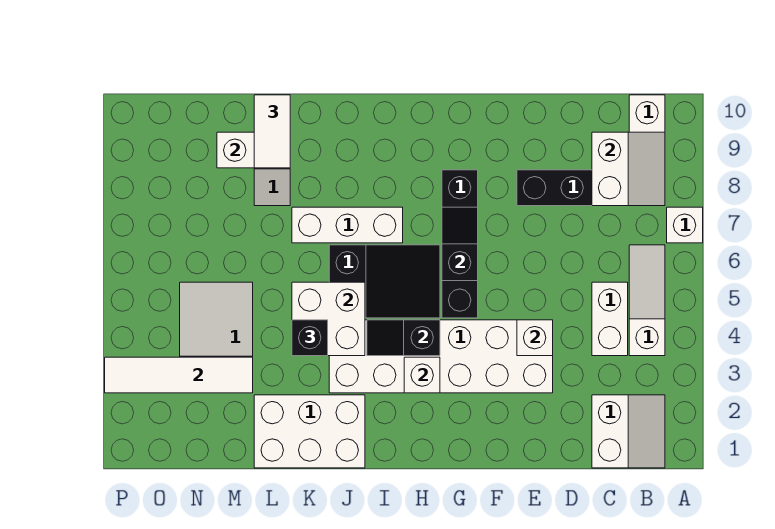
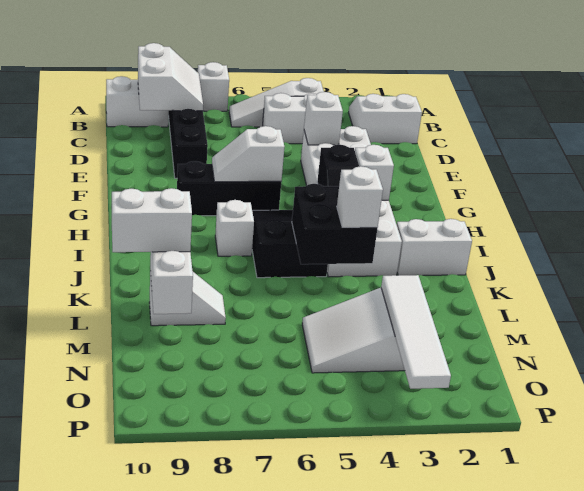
white slope B8:C9 level 2 top C -> white slope B8:C9 level 2 top 9
black brick G5:G8 level 1 -> black brick G6:G8 level 1
black slope G6:G7 level 2 top 6 -> white slope G6:G7 level 2 top 6
white brick I7:K7 level 1 -> white brick I7 level 1
white brick J1:L2 level 1 -> white brick J1:J2 level 1
white brick J4:K5 level 2 -> black brick J4:K5 level 2
black brick K4 level 3 -> white brick K4 level 3
white tile L9:L10 level 3 -> white brick L9:L10 level 3

